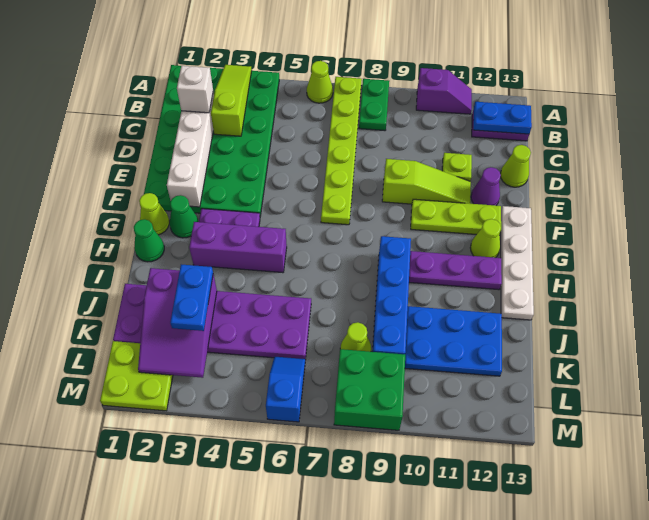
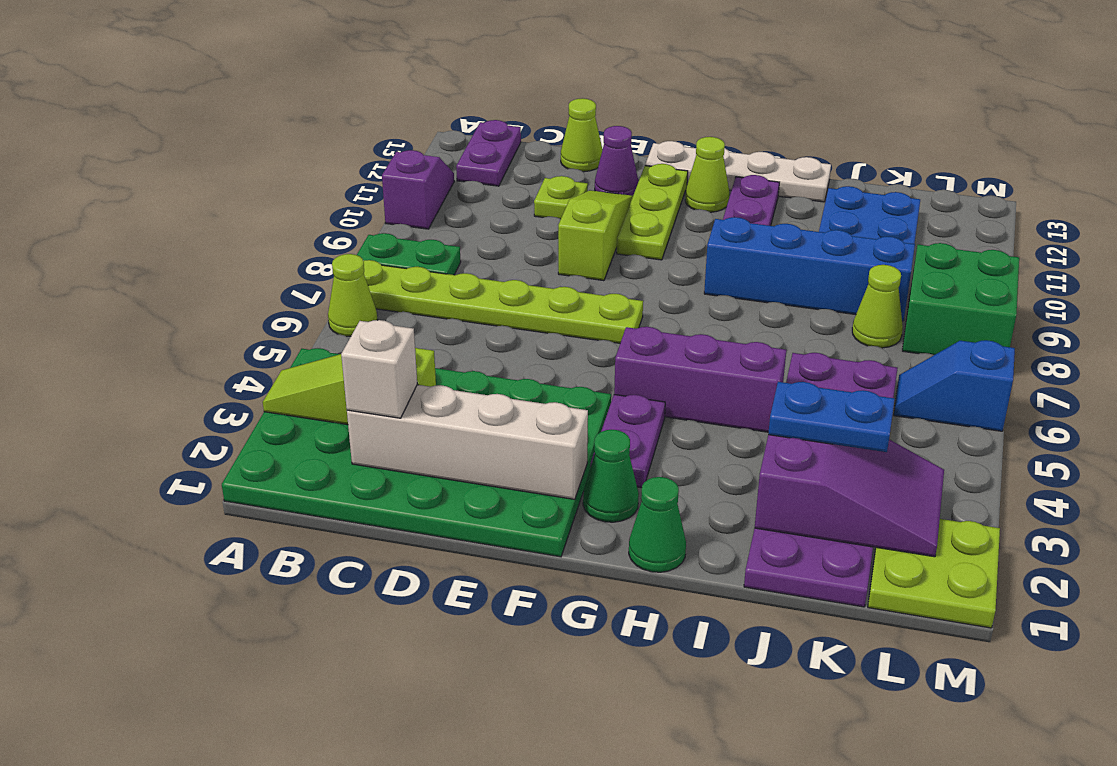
blue plate B12:B13 level 2 -> none
lime cone G1 level 1 -> none
purple brick H3:H5 level 1 -> purple brick G5:I5 level 1

